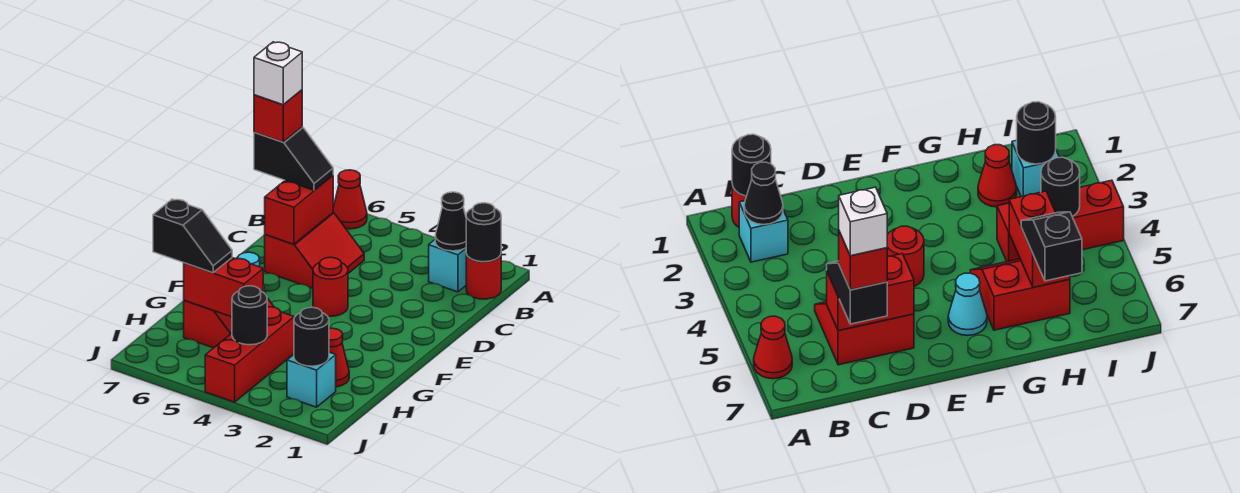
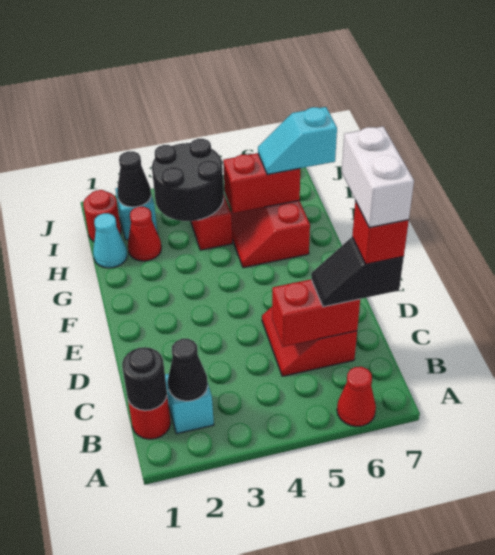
red brick C6:D6 level 2 -> red brick C5:C6 level 2
white brick C7 level 5 -> white brick C7:D7 level 5
red round brick E4 level 1 -> red round brick I1 level 1
cyan cone F6 level 1 -> cyan cone H1 level 1
black slope H6:H7 level 3 top 7 -> cyan slope H6:H7 level 3 top 7
black round brick I2 level 2 -> black cone I2 level 2
black round brick I4 level 2 -> black round brick H3:I4 level 2

